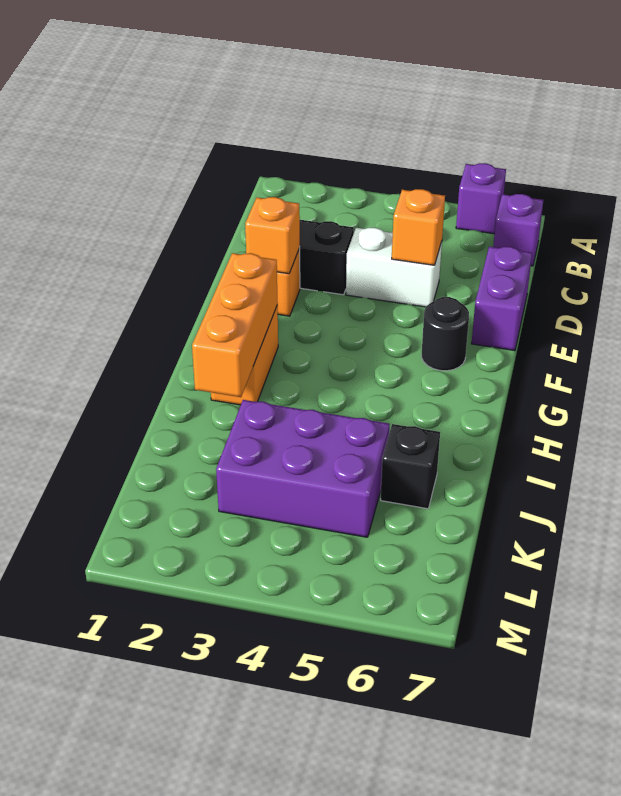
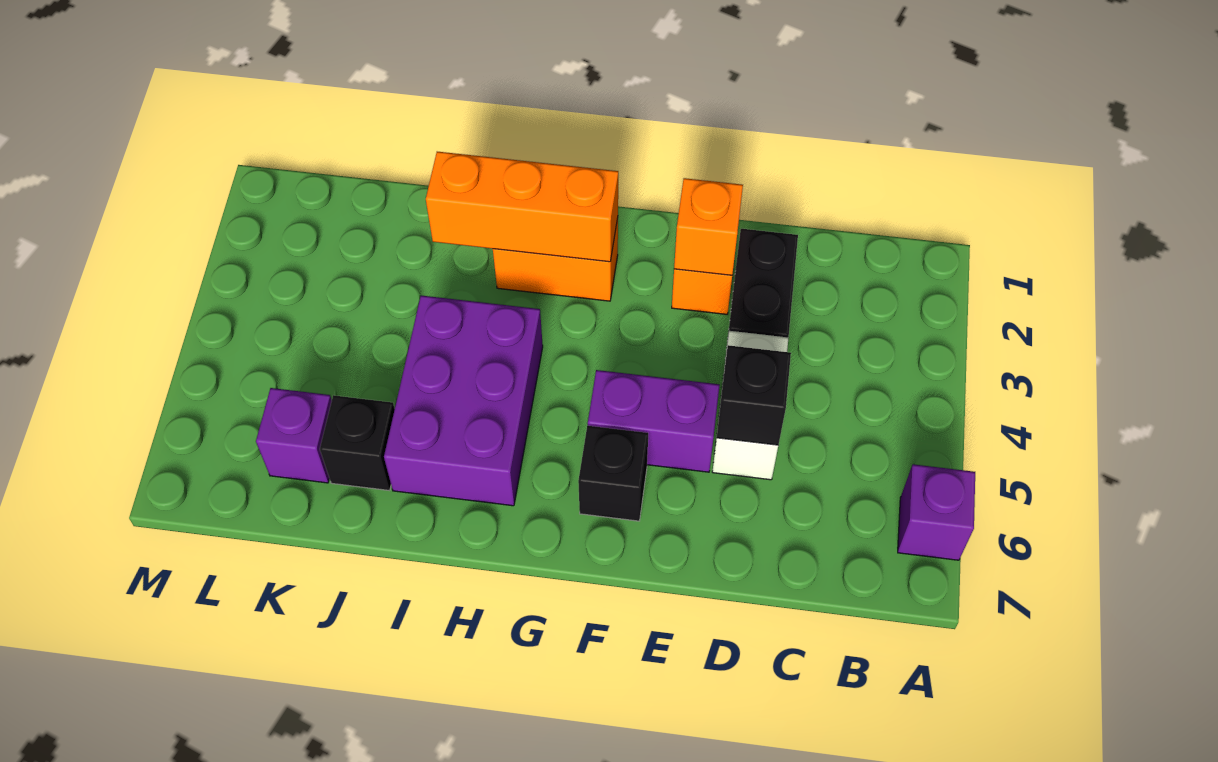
purple brick B7 level 1 -> purple brick K6 level 1
orange brick D5 level 2 -> black brick D5 level 2
purple brick D7:E7 level 1 -> purple brick E5:F5 level 1
black round brick F6 level 1 -> black brick F6 level 1
purple brick J3:K5 level 1 -> purple brick H4:I6 level 1

